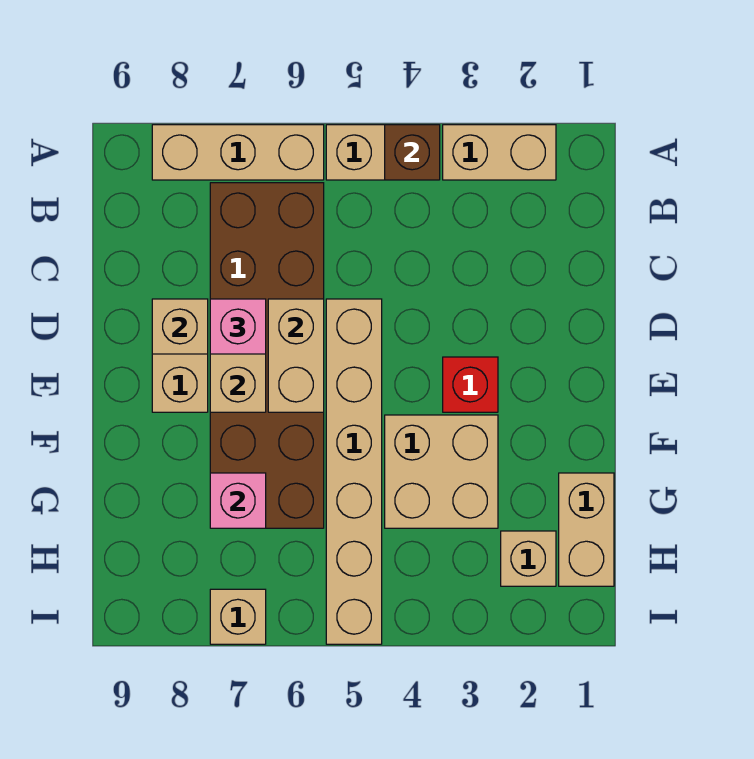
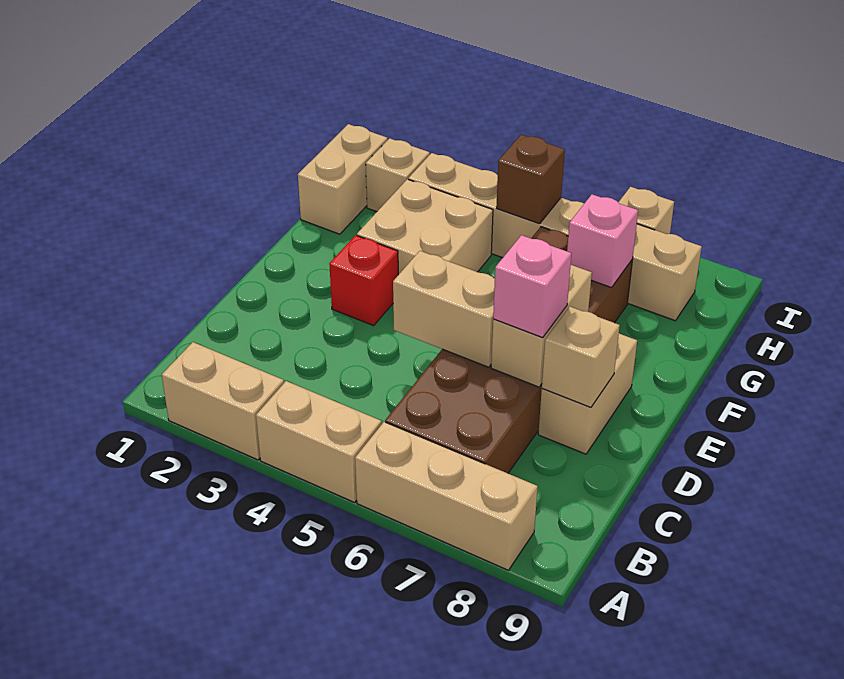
brown brick A4 level 2 -> brown brick H5 level 2
tan brick D5:I5 level 1 -> tan brick H3:H8 level 1
tan brick D6:E6 level 2 -> tan brick D5:D6 level 2

